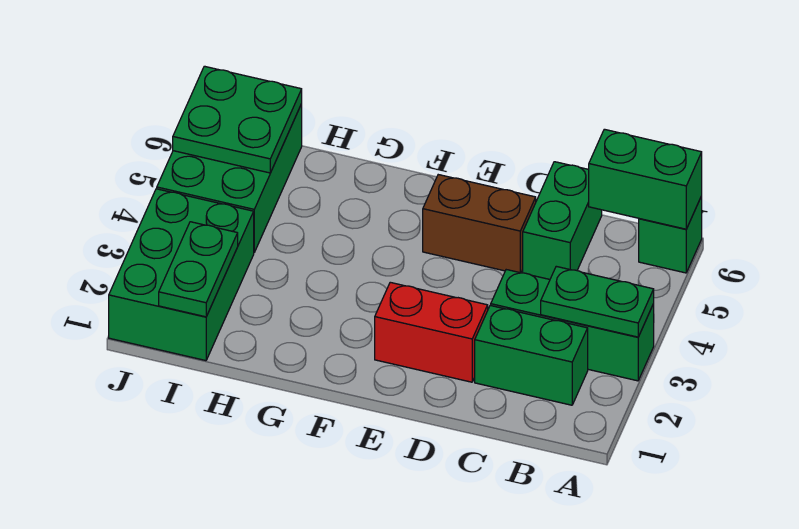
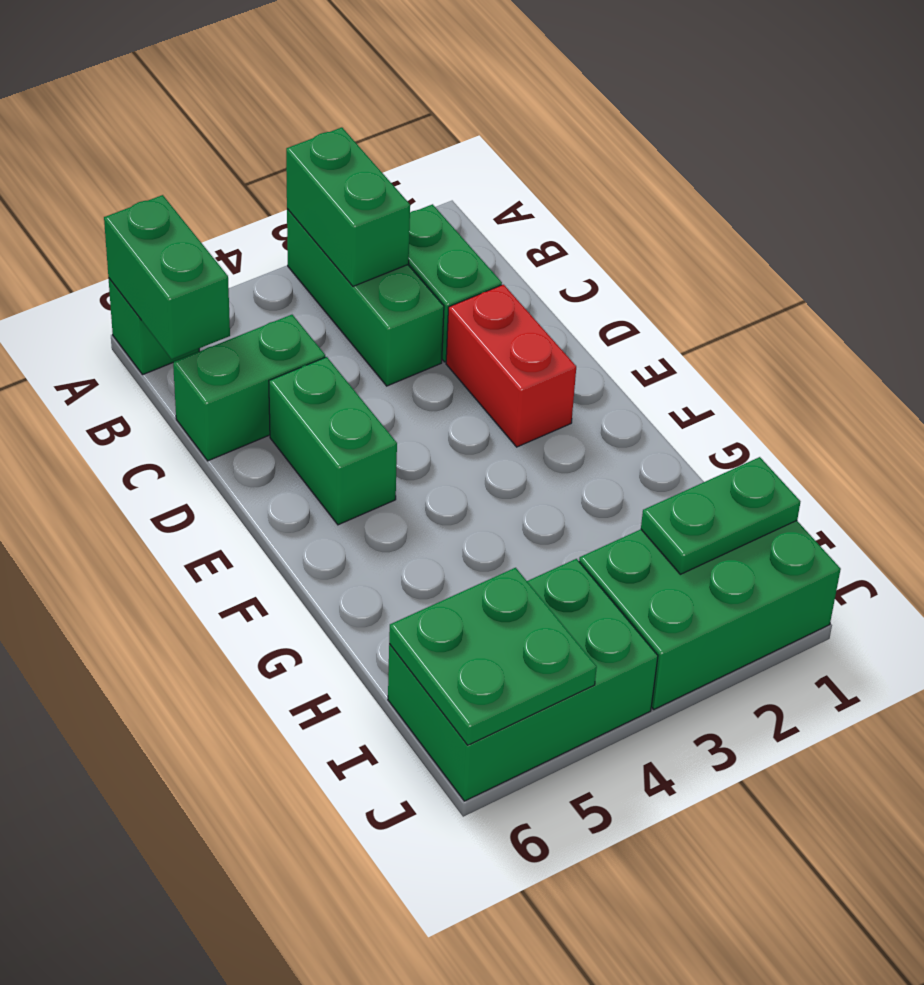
green plate A3:B3 level 2 -> green brick A3:B3 level 2
brown brick D5:E5 level 1 -> green brick D5:E5 level 1

